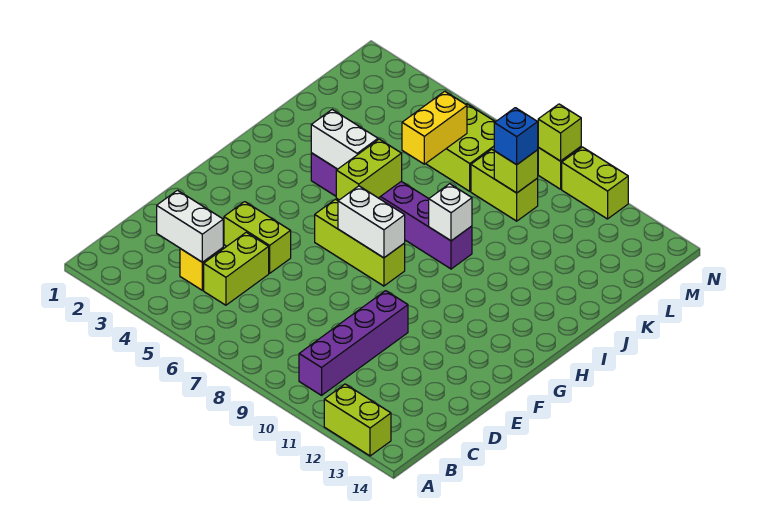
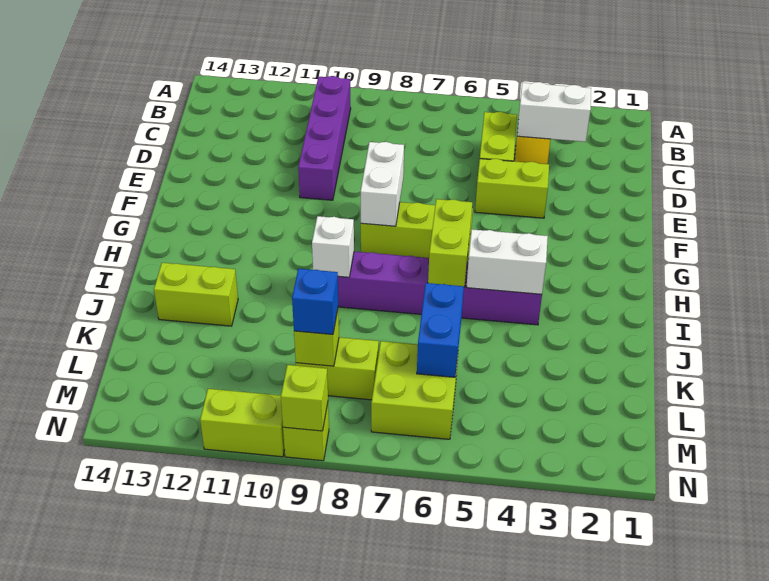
lime brick A12:A13 level 1 -> lime brick J12:J13 level 1
white brick G7:G8 level 2 -> white brick F8:G8 level 2
yellow brick K6:L6 level 2 -> blue brick K6:L6 level 2

